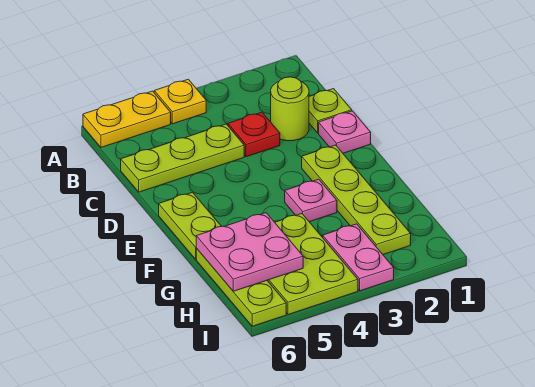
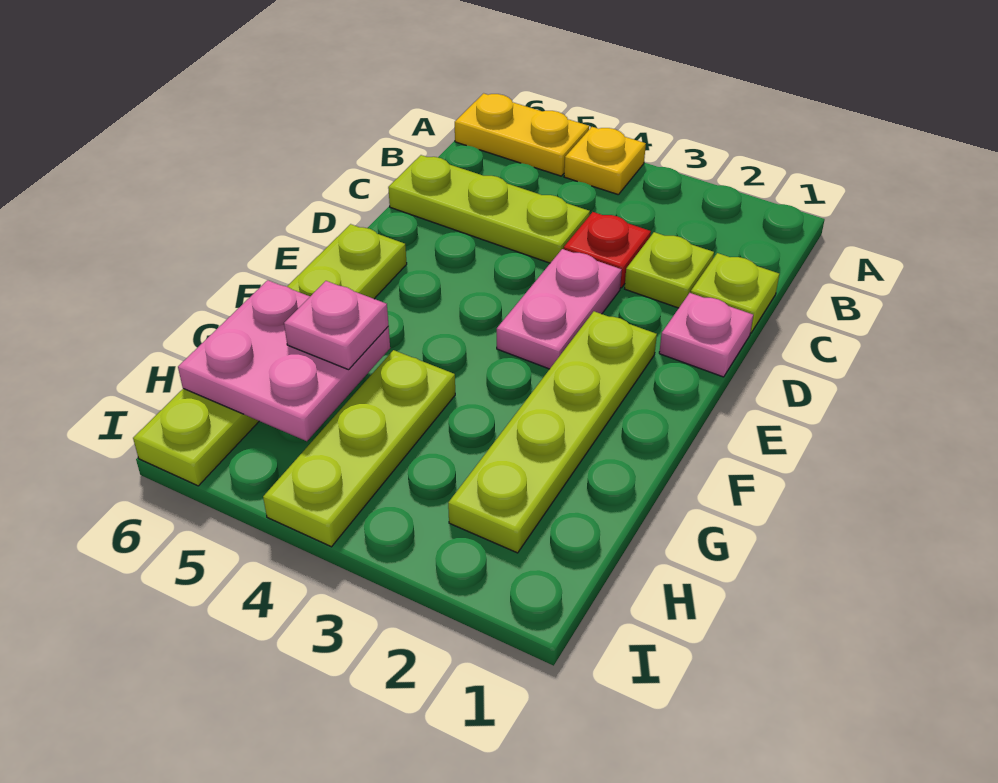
lime round brick C2 level 1 -> lime plate C2 level 1
pink plate F3 level 1 -> pink plate G5 level 3
lime plate G4:I5 level 1 -> lime plate G4:I4 level 1
pink plate H3:I3 level 1 -> pink plate D3:E3 level 1

